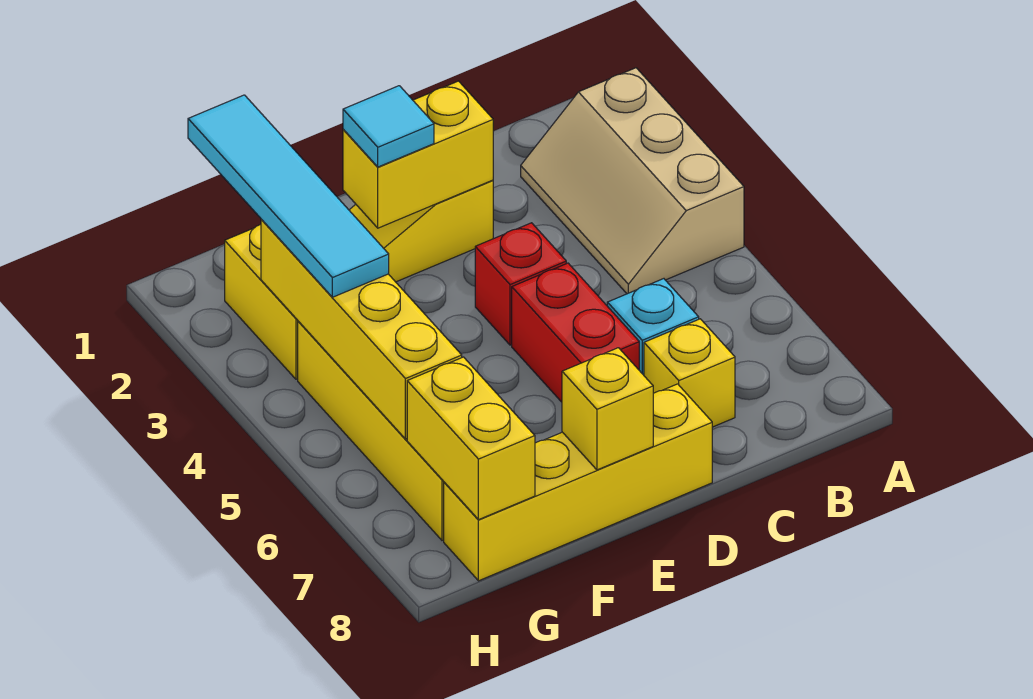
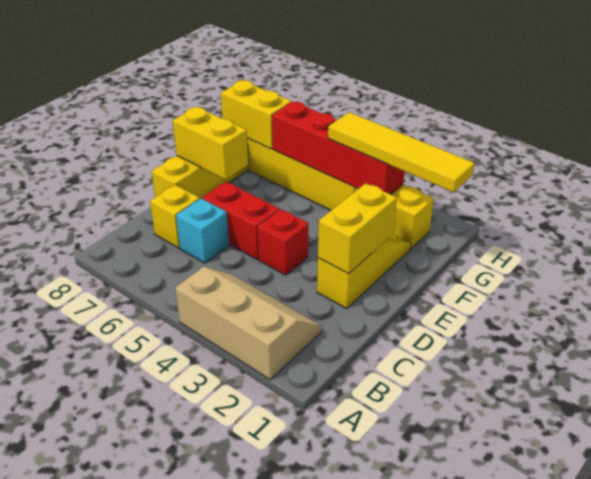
cyan tile E2 level 3 -> none
yellow brick E8 level 2 -> yellow brick E7:E8 level 2
cyan tile G1:G4 level 3 -> yellow tile G1:G4 level 3
yellow brick G3:G6 level 2 -> red brick G3:G6 level 2

